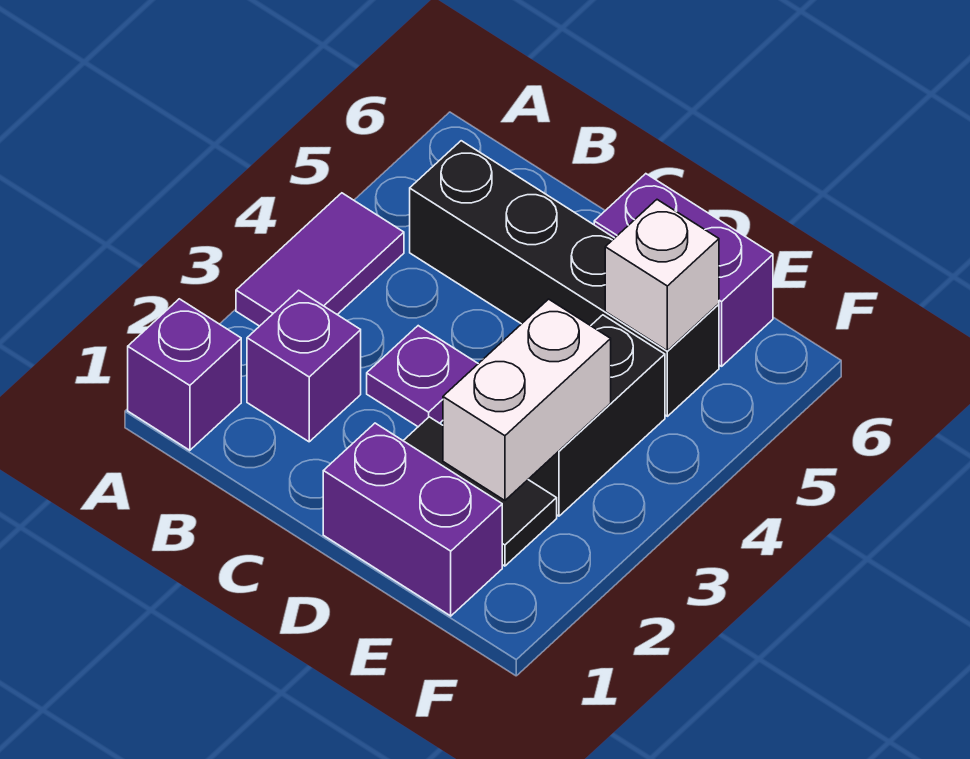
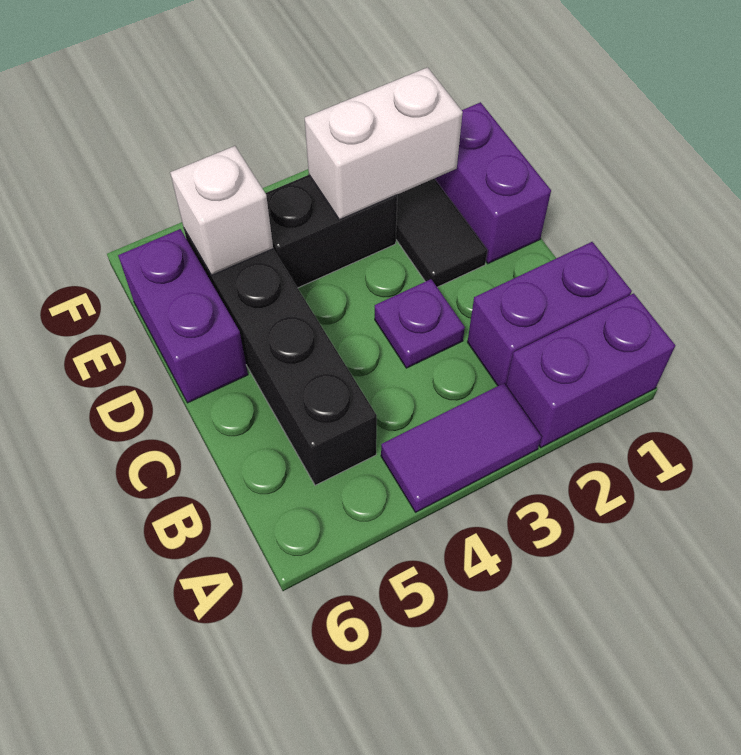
purple brick A1 level 1 -> purple brick A1:A2 level 1
purple brick B2 level 1 -> purple brick B1:B2 level 1

